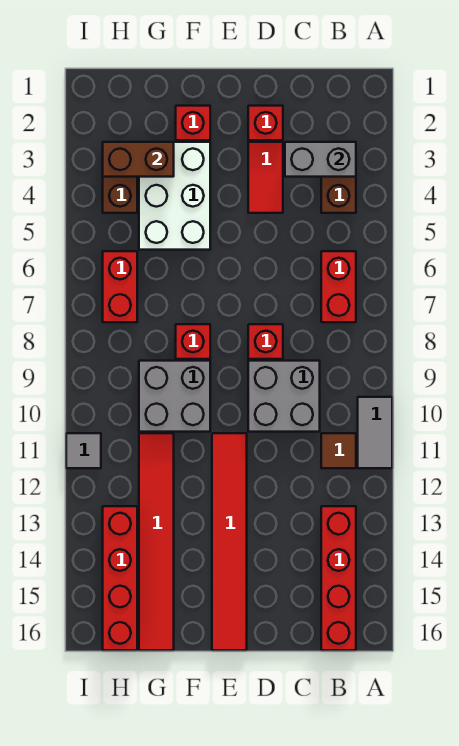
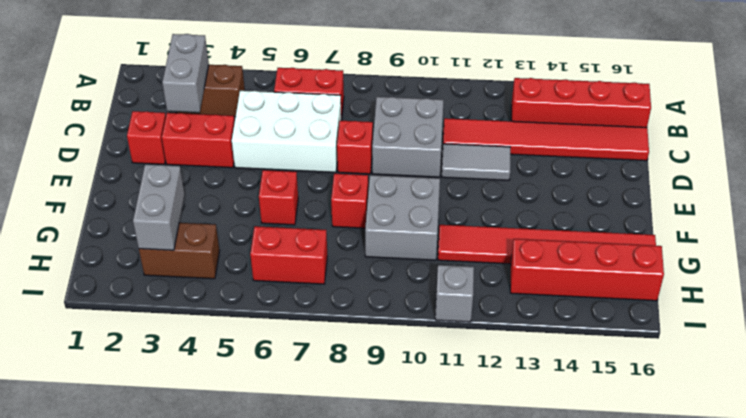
grey tile A10:A11 level 1 -> grey tile D11:D12 level 1
brown tile B11 level 1 -> none
red tile D3:D4 level 1 -> red brick D3:D4 level 1
red tile E11:E16 level 1 -> red tile C11:C16 level 1
red brick F2 level 1 -> red brick F6 level 1
white brick F3:G5 level 1 -> white brick C5:D7 level 1
brown brick G3:H3 level 2 -> grey brick G3:H3 level 2
grey tile I11 level 1 -> grey brick I11 level 1

